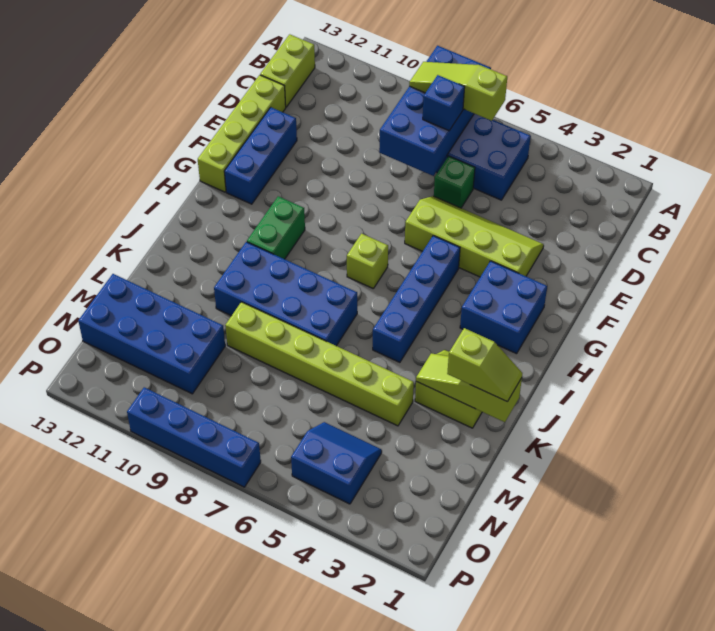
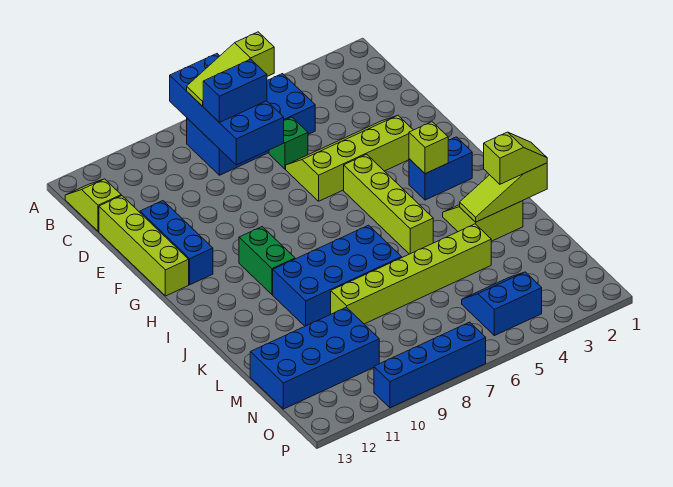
lime brick B13:C13 level 1 -> lime slope B13:C13 level 1 top C
blue brick C7 level 3 -> blue brick C7:C8 level 3
blue brick G2:H3 level 1 -> blue brick H2:H3 level 1
blue brick G5:J5 level 1 -> lime brick G5:J5 level 1
lime brick H7 level 1 -> lime brick H3 level 2

